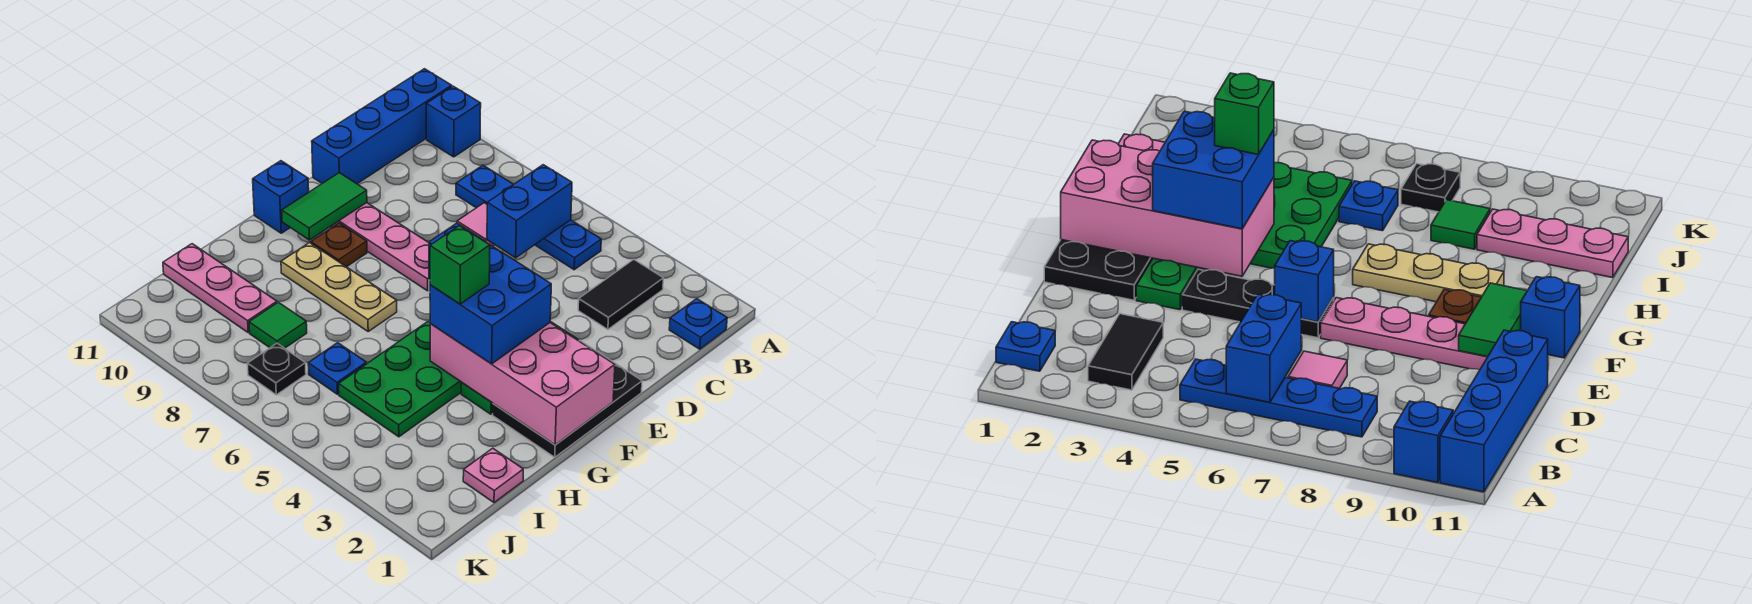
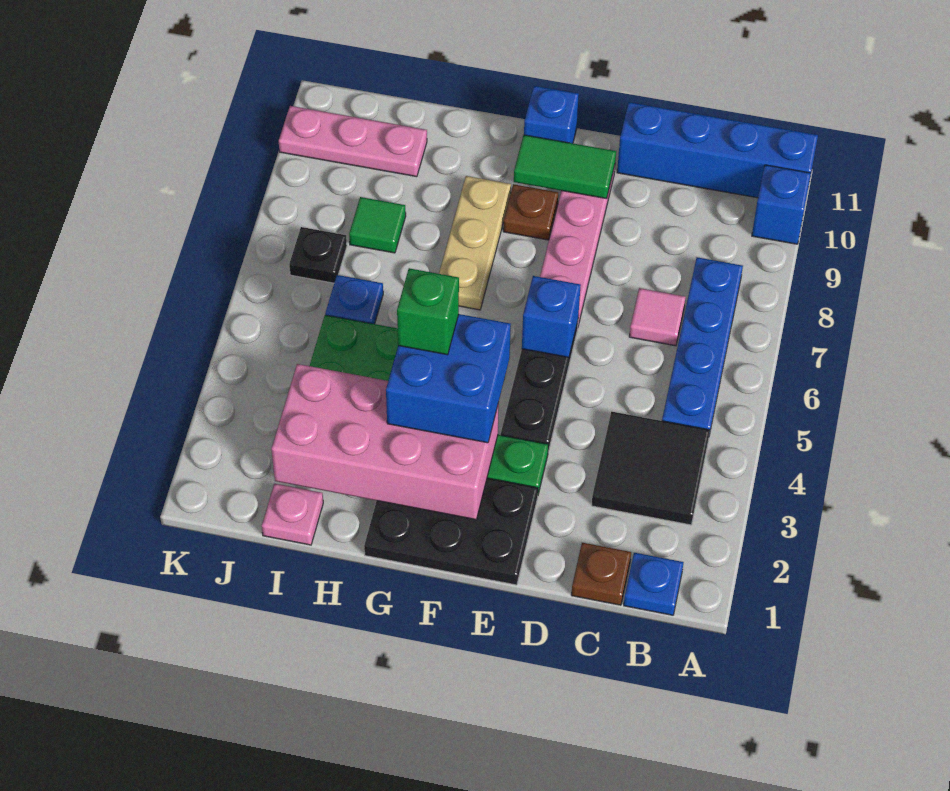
black tile B3:C3 level 1 -> black tile B3:C4 level 1
blue brick B6:C6 level 2 -> none
none -> brown plate C1 level 1
pink brick F1:G4 level 2 -> pink brick F2:I3 level 2
pink plate I9:I11 level 1 -> pink plate I10:K10 level 1

